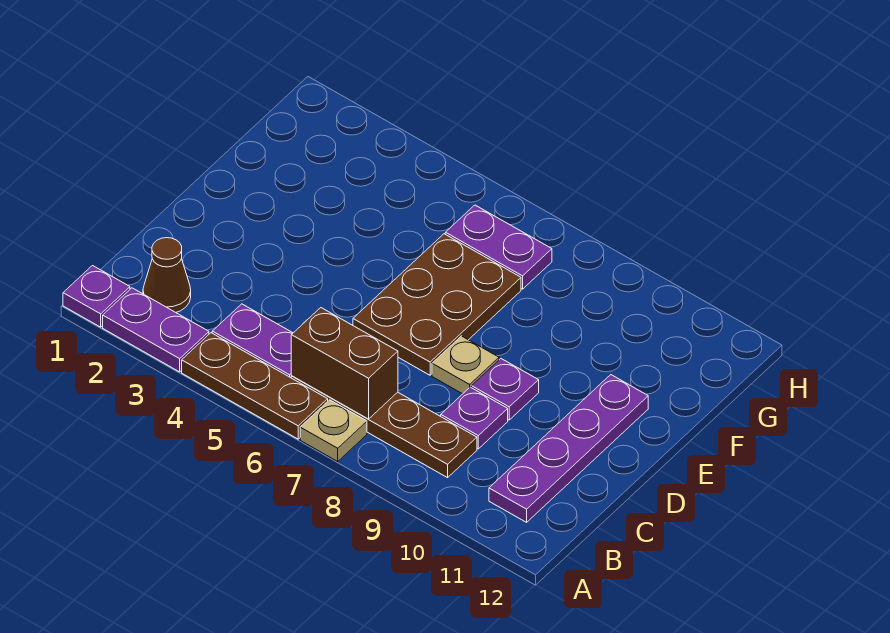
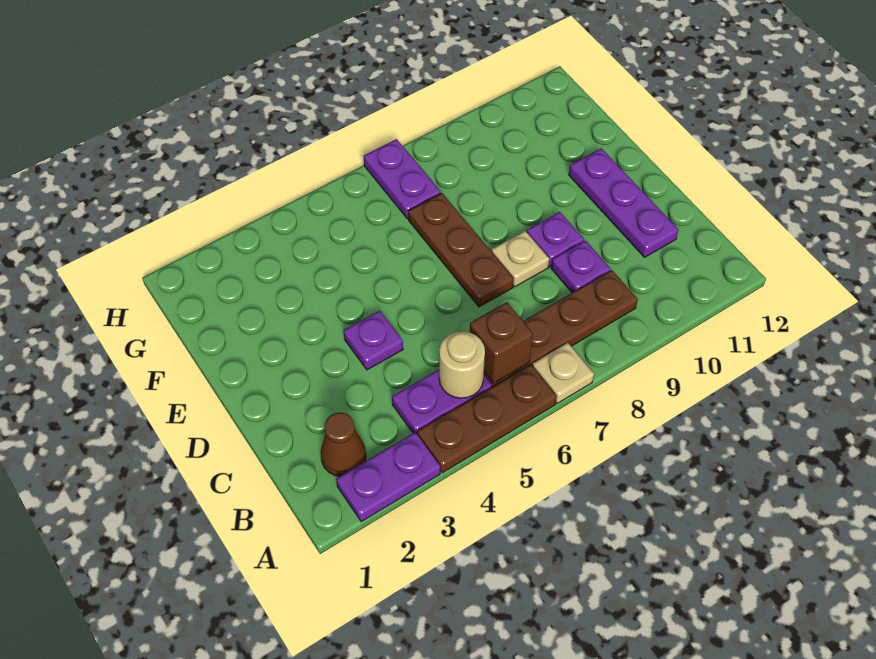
purple plate A1 level 1 -> purple plate D4 level 1
none -> tan round brick B5 level 2
brown brick B6:B7 level 2 -> brown brick B6 level 2
purple plate B11:E11 level 1 -> purple plate C11:E11 level 1
brown plate D6:F7 level 1 -> brown plate D7:F7 level 1
purple plate G6:G7 level 1 -> purple plate G7:H7 level 1

